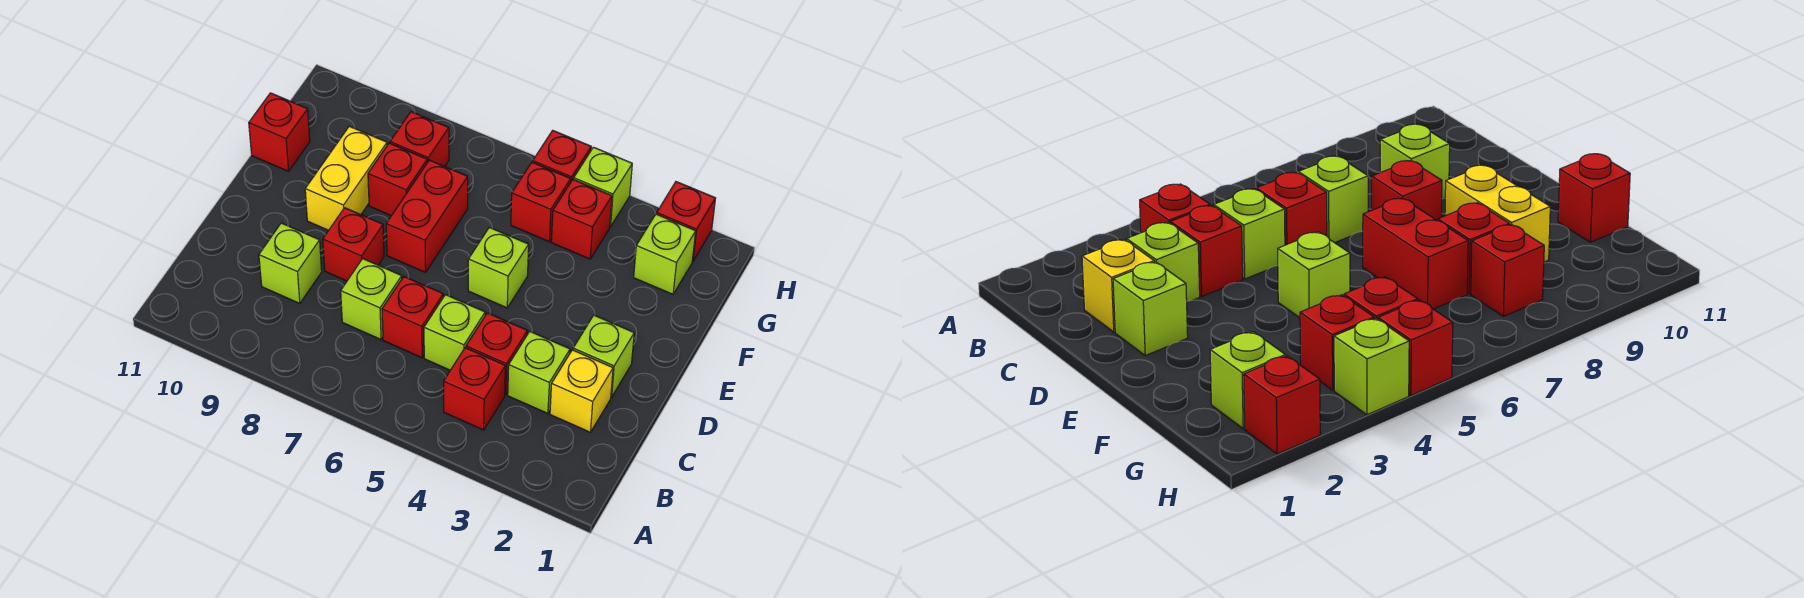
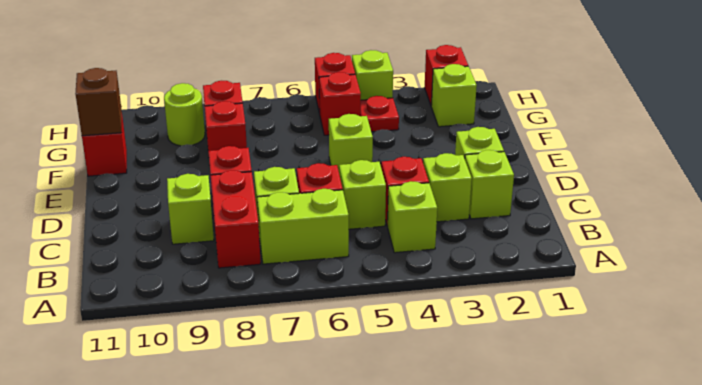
red brick B4 level 1 -> lime brick B4 level 1
none -> lime brick B6:B7 level 1
yellow brick C2 level 1 -> lime brick C2 level 1
red brick E7:F7 level 1 -> red brick B8:C8 level 1
yellow brick E9:F9 level 1 -> none
none -> brown brick F11 level 2
red brick G4 level 1 -> red plate G4 level 1
none -> lime round brick G9 level 1

